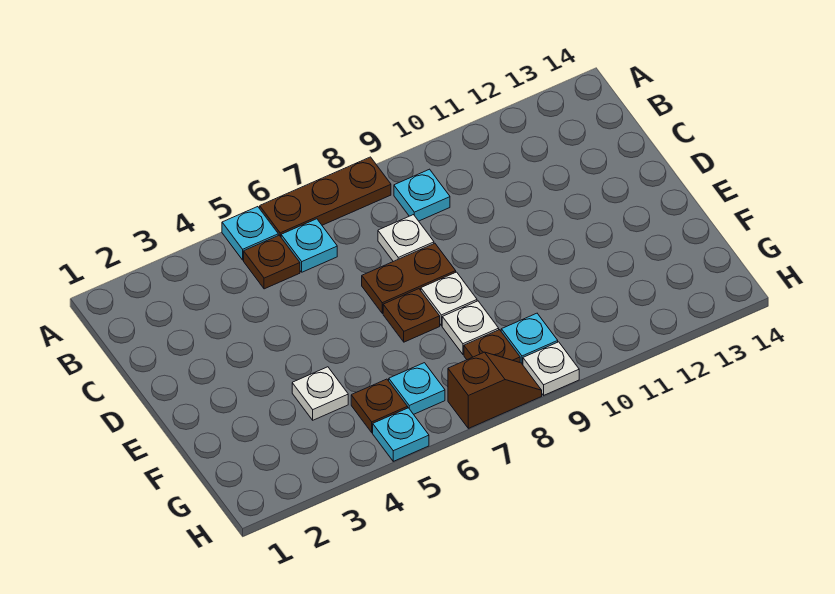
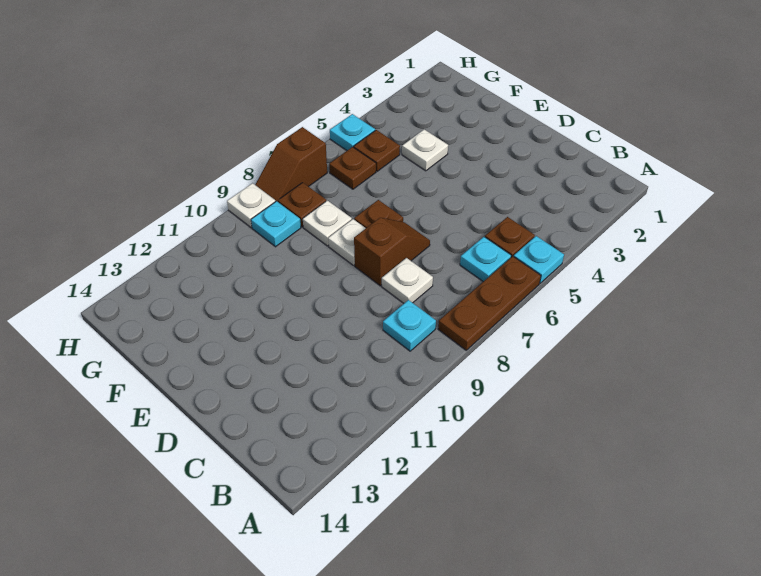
brown plate D7:D8 level 1 -> brown slope D7:D8 level 1 top 8
cyan plate G6 level 1 -> brown plate G6 level 1

